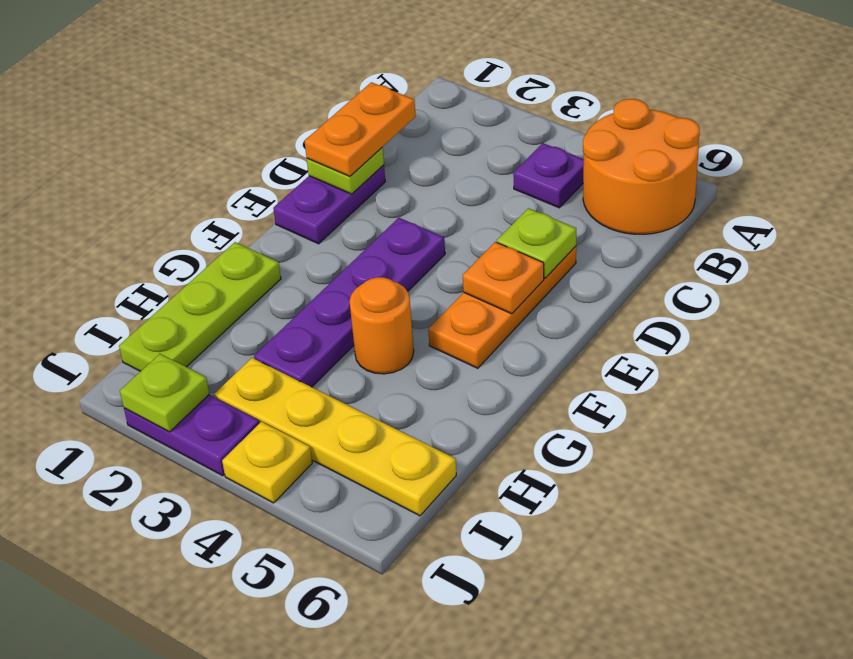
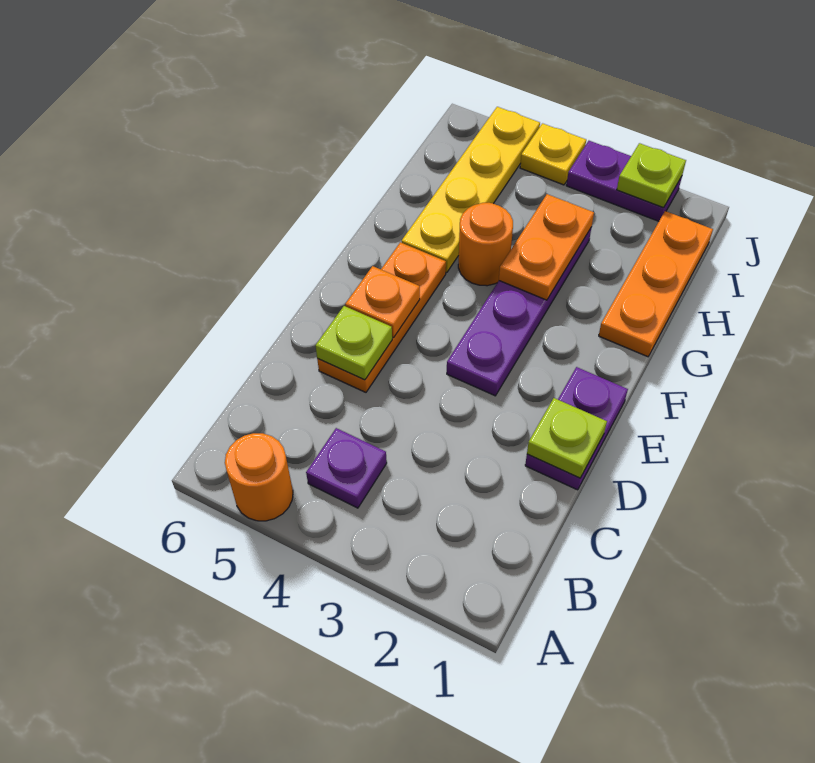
orange round brick A5:B6 level 1 -> orange round brick A5 level 1
orange plate C1:D1 level 3 -> orange plate G3:H3 level 2
lime plate G1:I1 level 1 -> orange plate G1:I1 level 1
yellow plate I3:I6 level 1 -> yellow plate G5:J5 level 1

